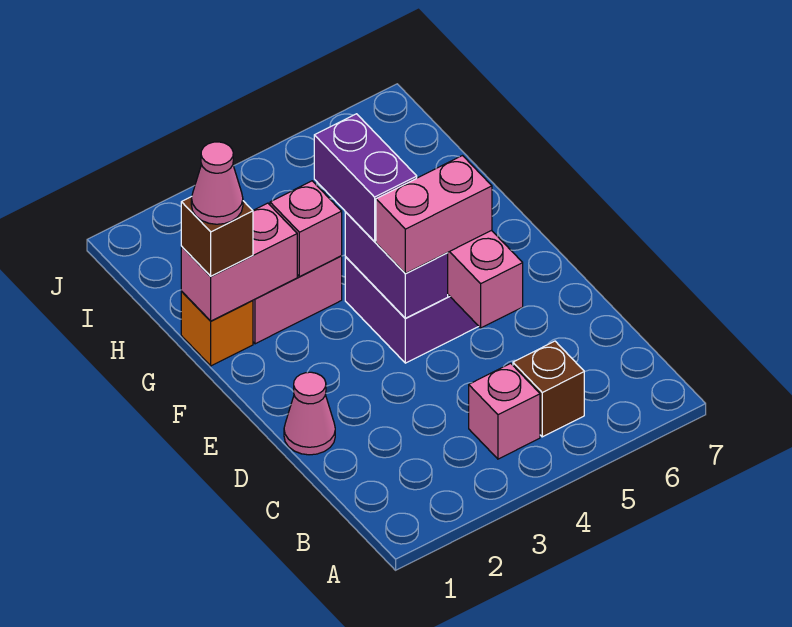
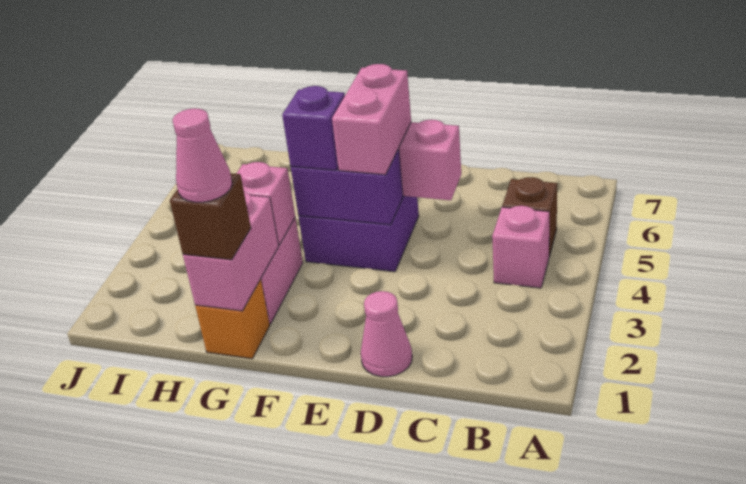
purple brick F4:G4 level 3 -> purple brick F4 level 3

